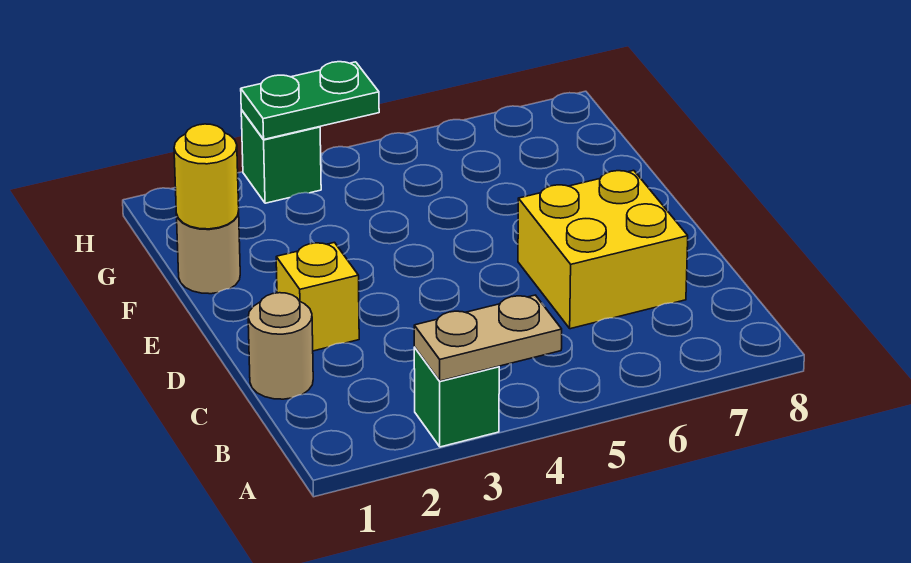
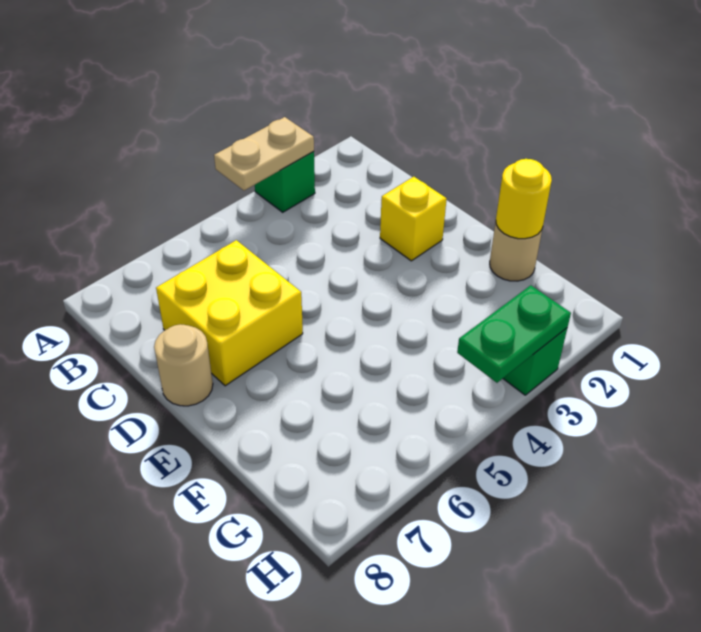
tan round brick C1 level 1 -> tan round brick D8 level 1

